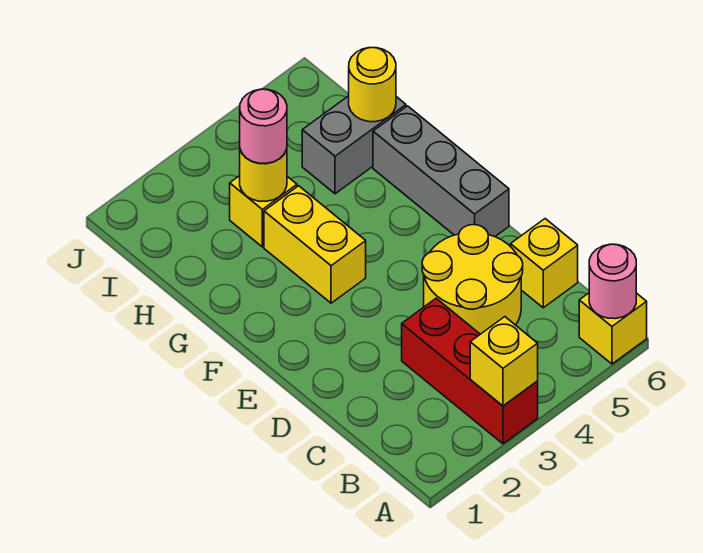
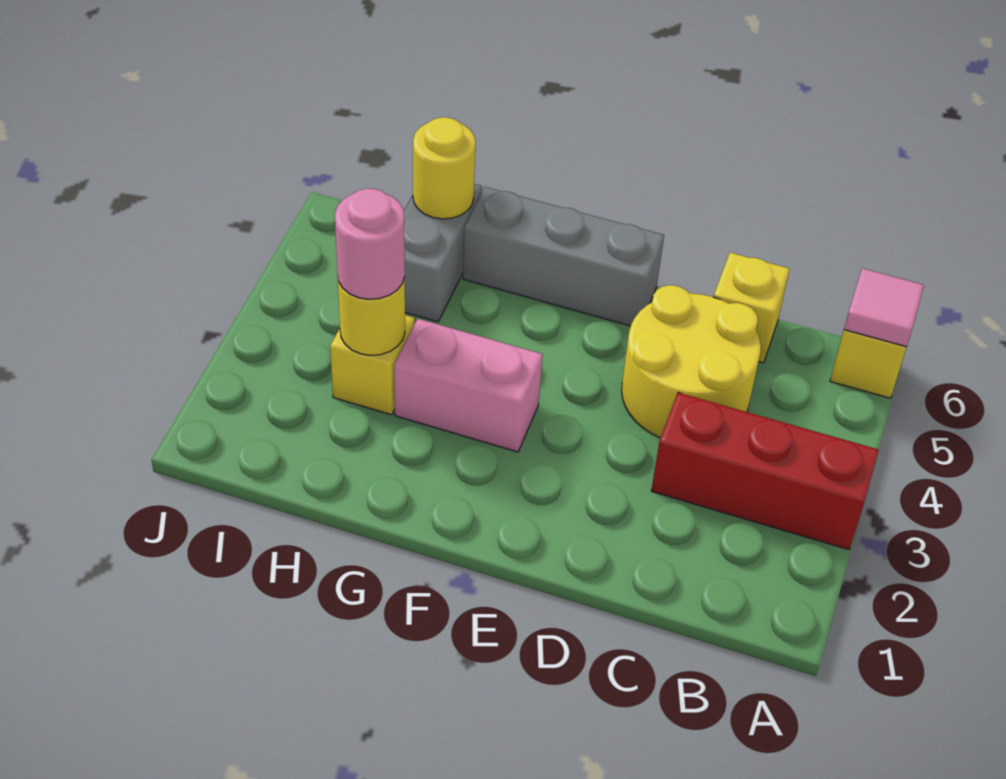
yellow brick A3 level 2 -> none
pink round brick A6 level 2 -> pink tile A6 level 2
yellow brick F3:G3 level 1 -> pink brick F3:G3 level 1

